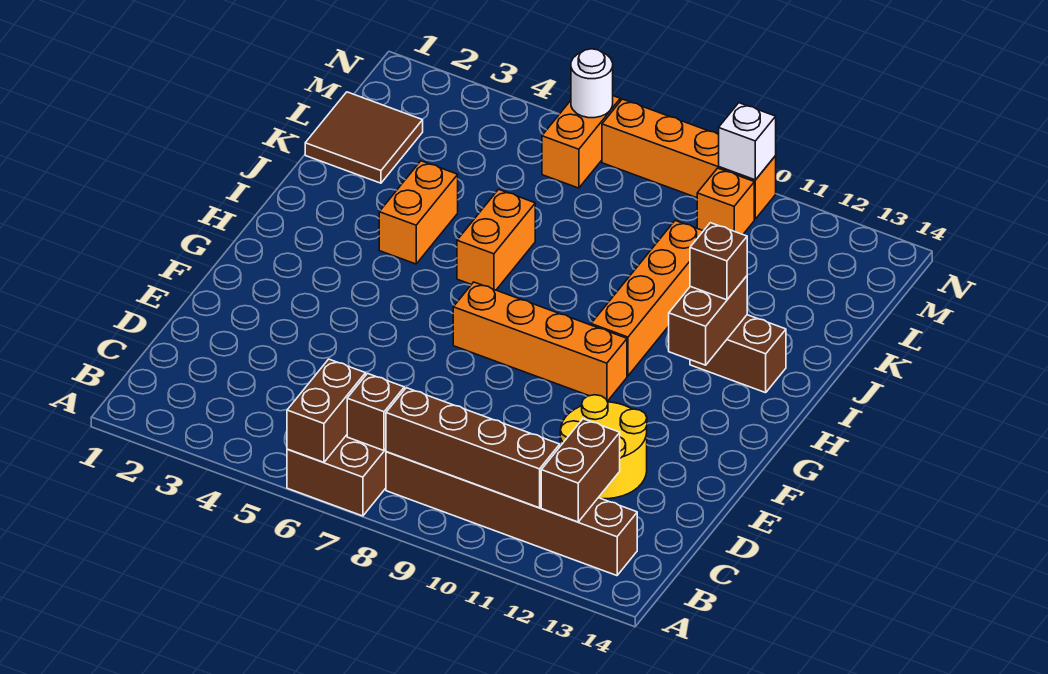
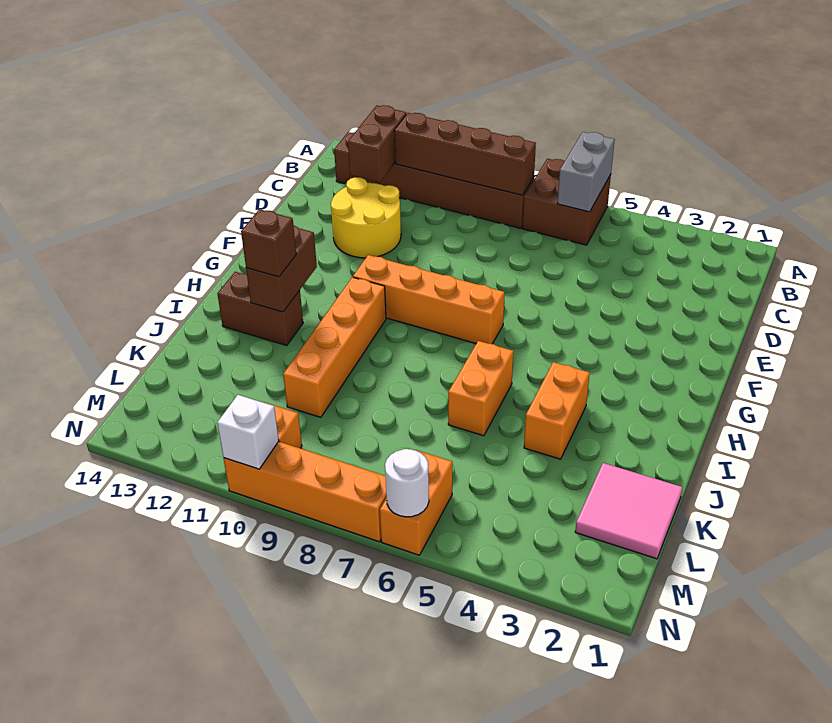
brown brick A6:B6 level 2 -> grey brick A6:B6 level 2
brown brick B7 level 2 -> none
brown tile K1:L2 level 1 -> pink tile K1:L2 level 1

